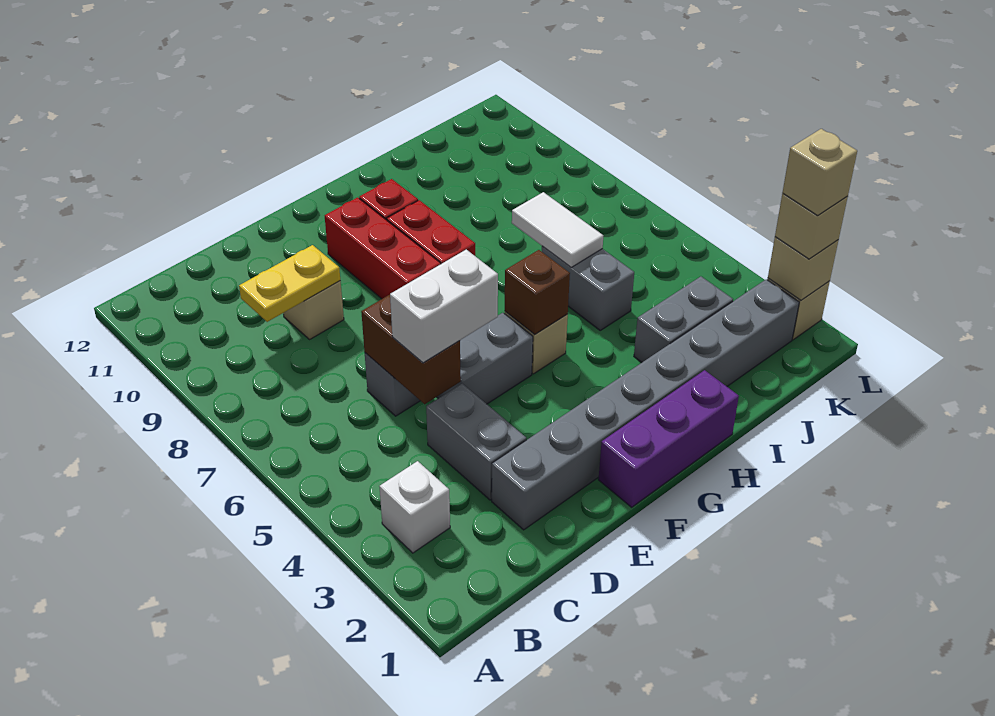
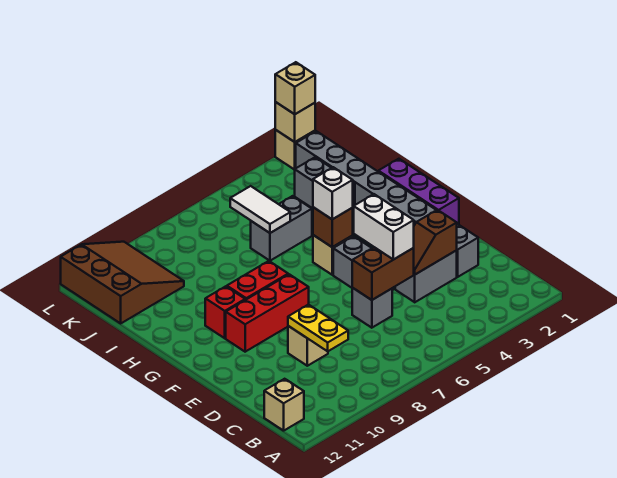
white brick B3 level 1 -> white brick G5 level 3
none -> brown slope D3:D4 level 2 top 3
white tile I6:I7 level 2 -> white tile I6:J6 level 2
none -> brown slope J10:L12 level 1 top 12
tan brick L2 level 4 -> tan brick B12 level 1

